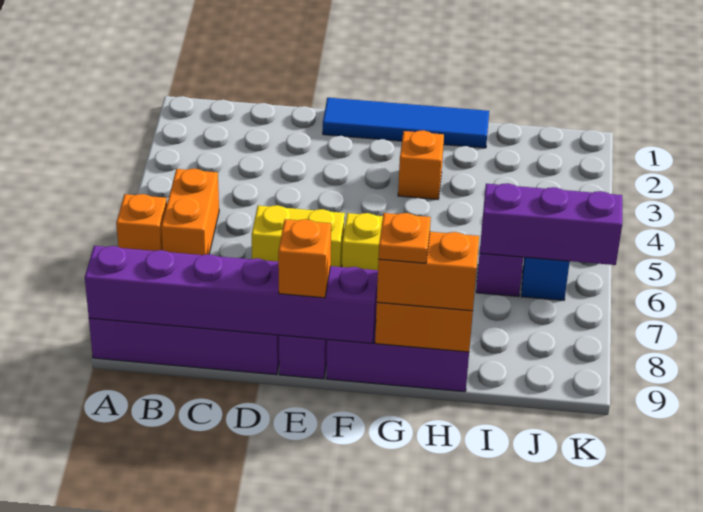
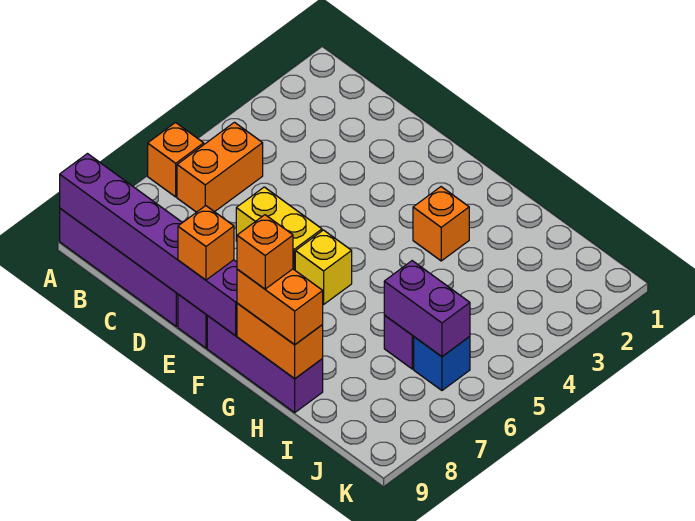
blue tile E1:H1 level 1 -> none
orange plate G9 level 4 -> orange brick G9 level 4
purple brick I6:K6 level 2 -> purple brick I6:J6 level 2

